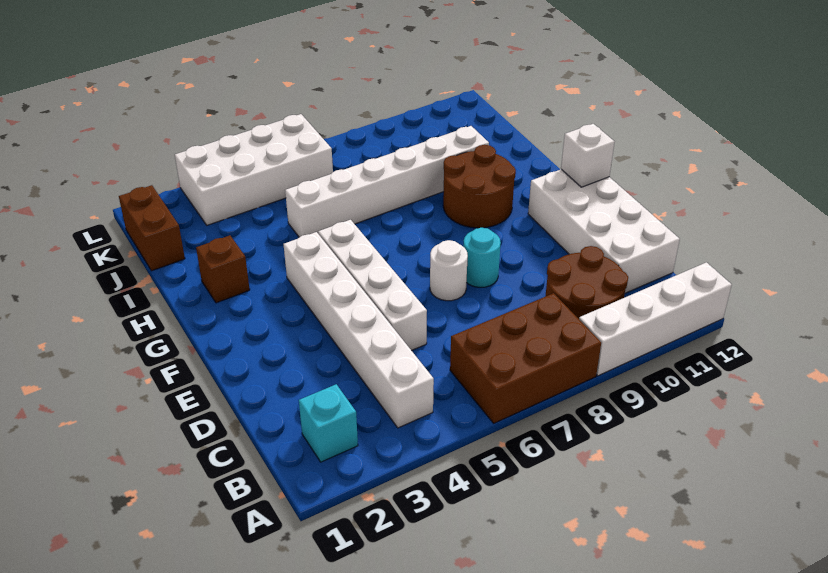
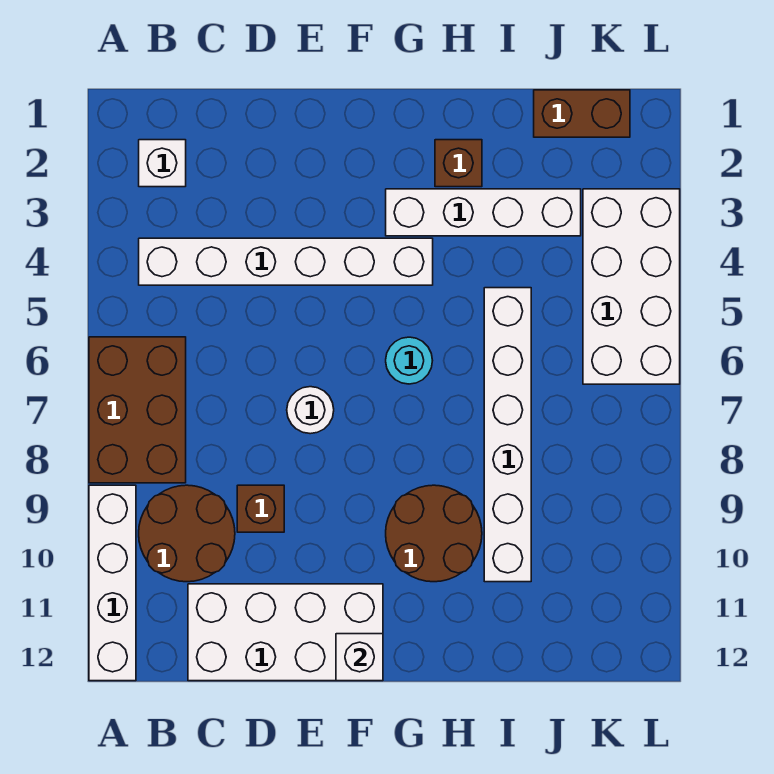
cyan brick B2 level 1 -> white brick B2 level 1
white brick D5:G5 level 1 -> white brick G3:J3 level 1
none -> brown brick D9 level 1
cyan round brick E8 level 1 -> cyan round brick G6 level 1

